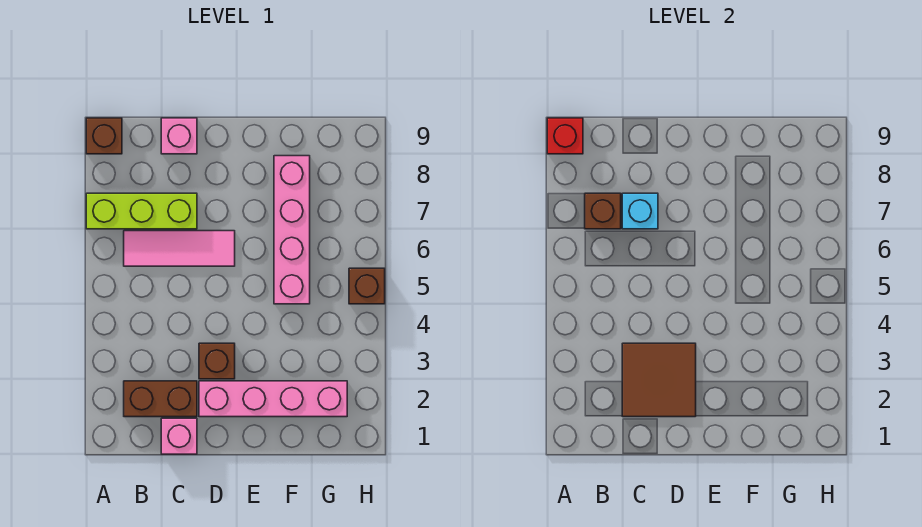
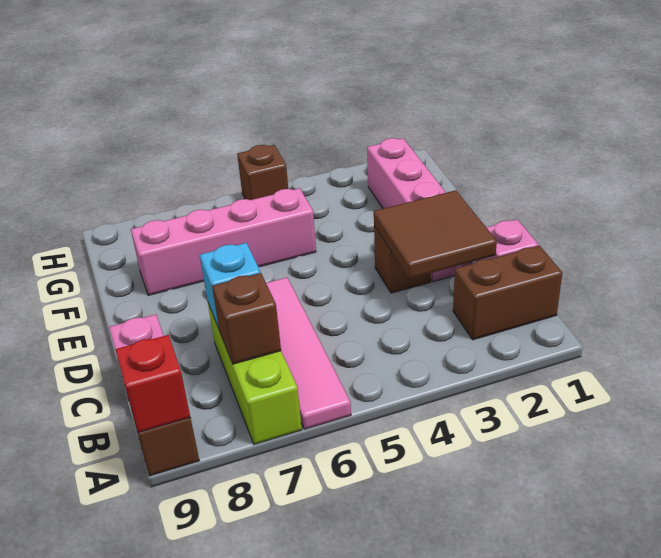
brown brick B2:C2 level 1 -> brown brick B1:B2 level 1
pink tile B6:D6 level 1 -> pink tile A6:D6 level 1

